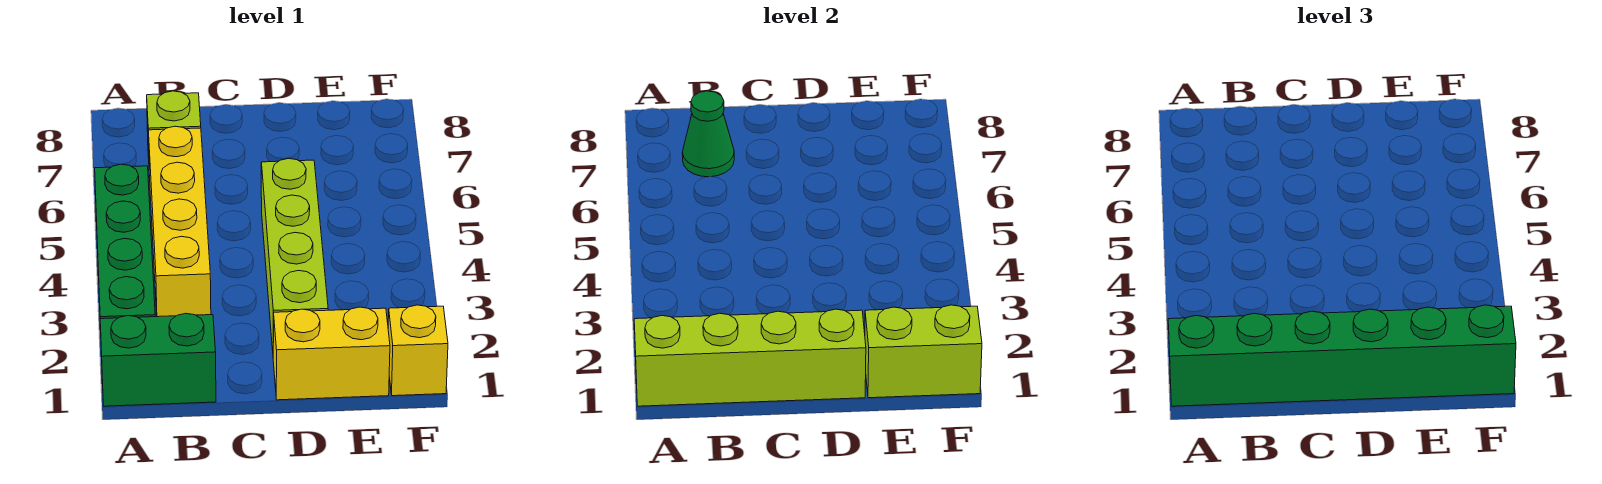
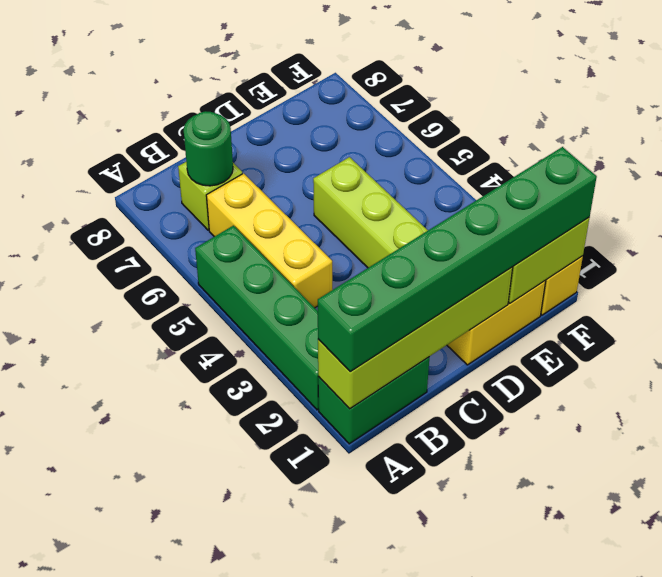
yellow brick B3:B6 level 1 -> yellow brick B4:B6 level 1
green cone B7 level 2 -> green round brick B7 level 2

